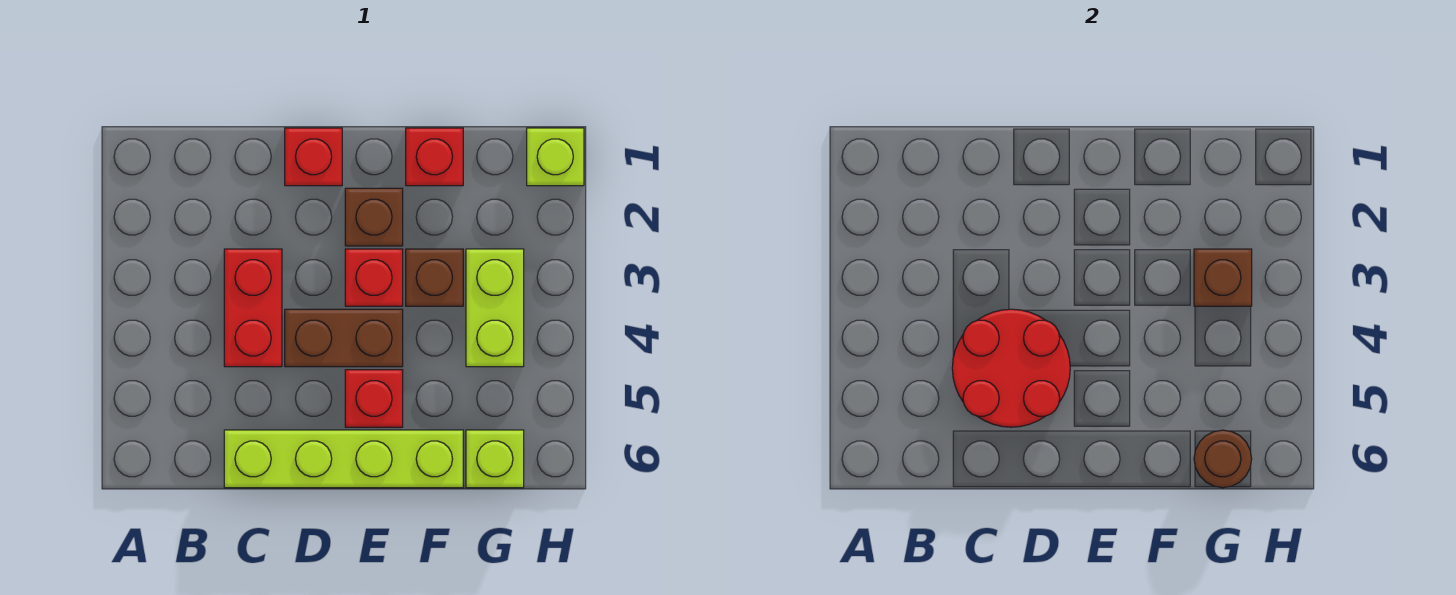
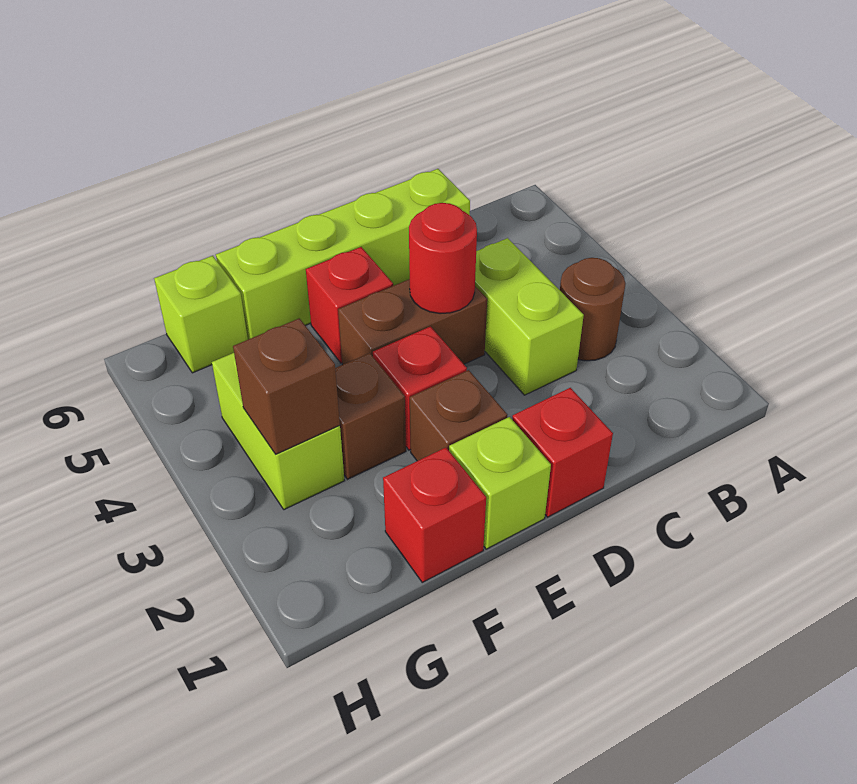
red brick C3:C4 level 1 -> lime brick C3:C4 level 1
red round brick C4:D5 level 2 -> red round brick D4 level 2
brown round brick G6 level 2 -> brown round brick B3 level 1
lime brick H1 level 1 -> lime brick E1 level 1

